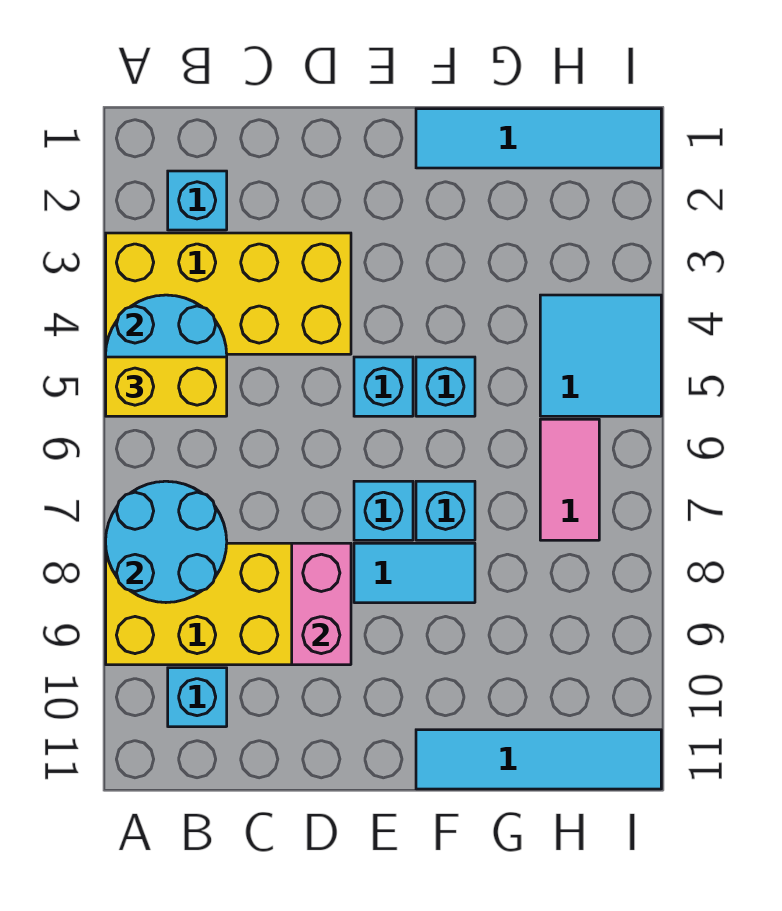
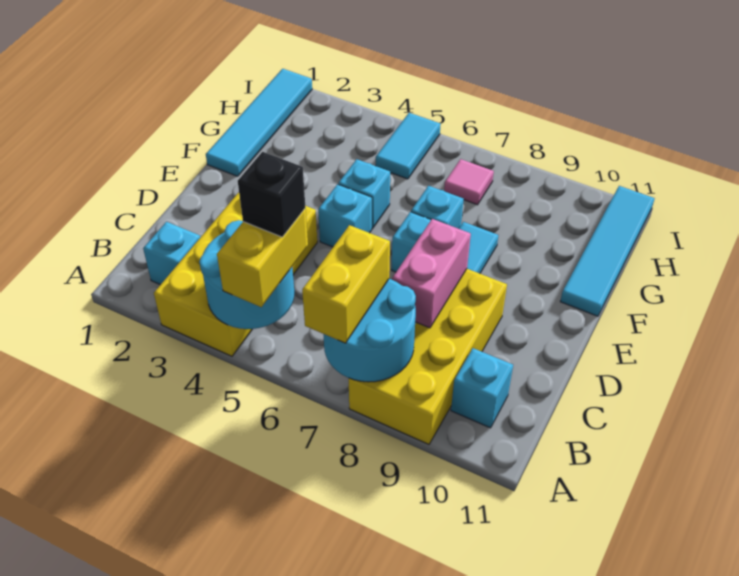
none -> yellow brick A7:B7 level 3
none -> black brick B5 level 4
pink brick D8:D9 level 2 -> pink brick C8:D8 level 2
cyan tile H4:I5 level 1 -> cyan tile H5:I5 level 1
pink tile H6:H7 level 1 -> pink tile H7 level 1

